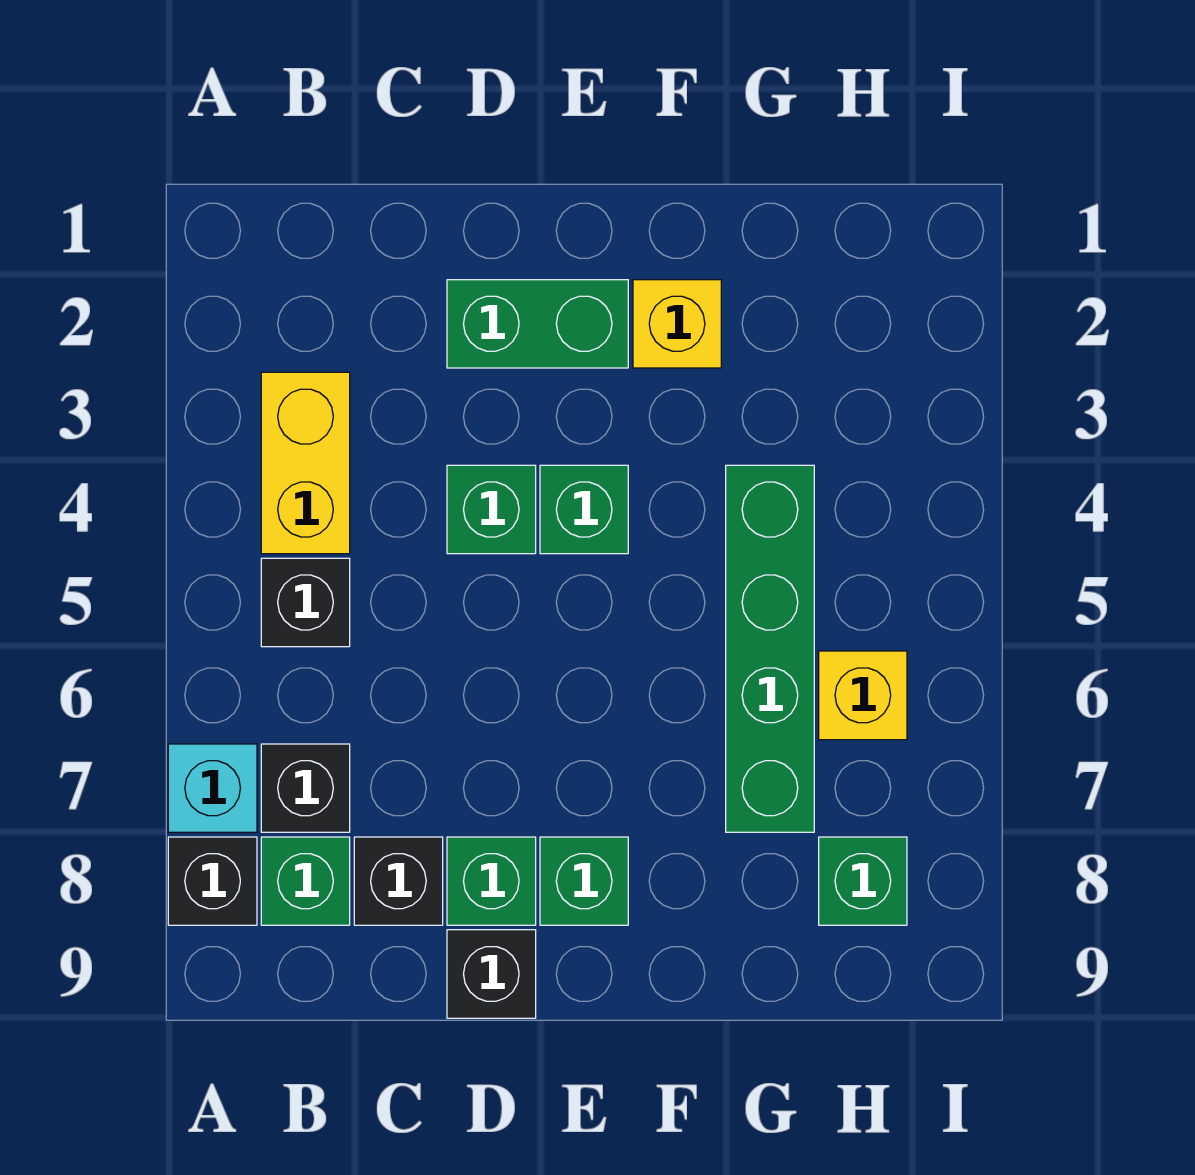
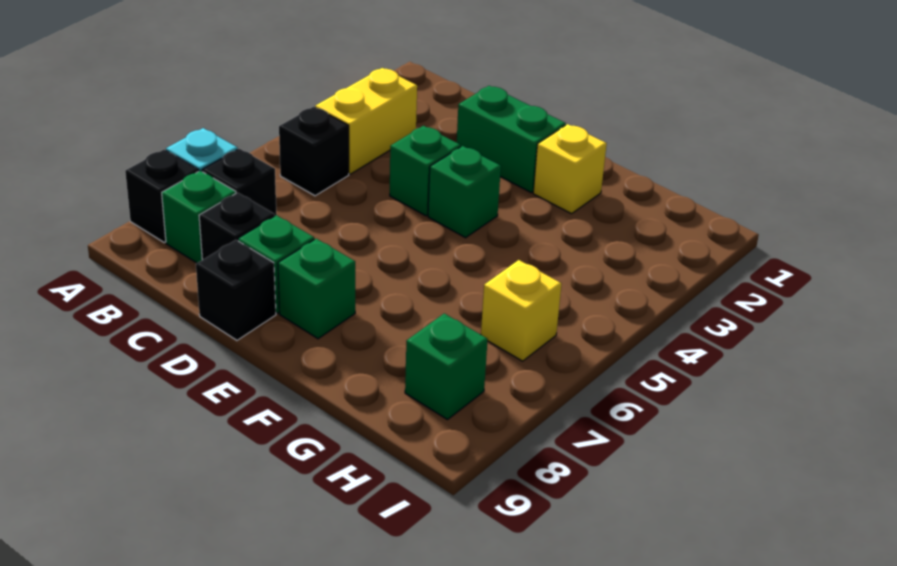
green brick G4:G7 level 1 -> none

